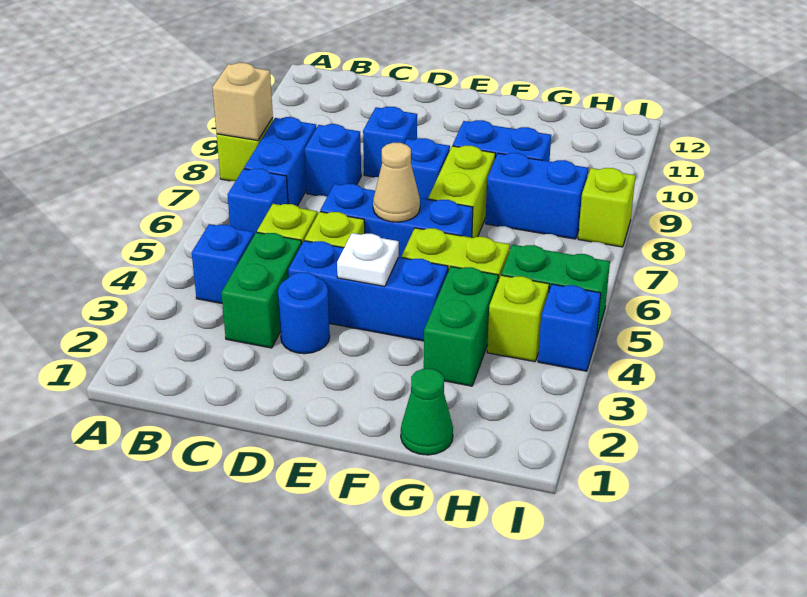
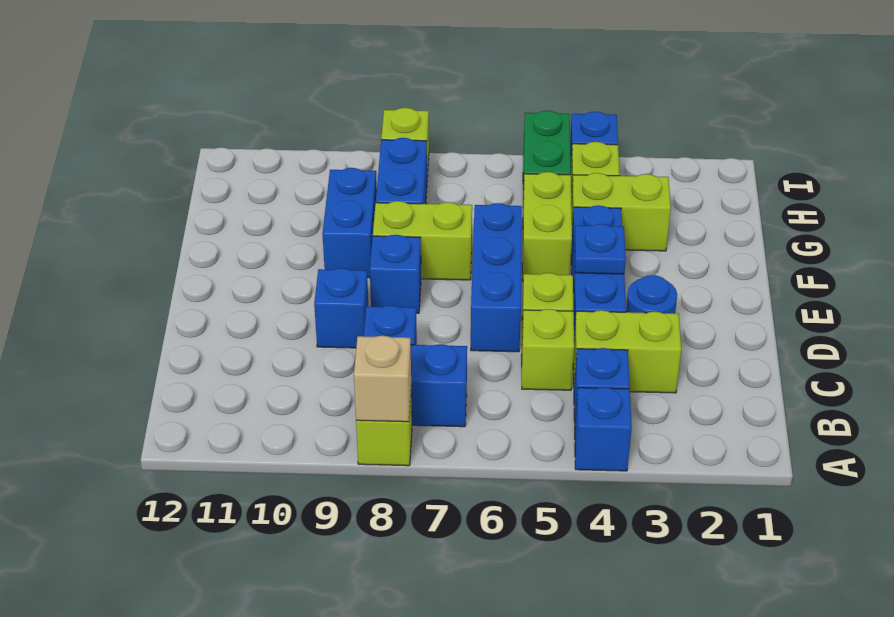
blue brick B6 level 1 -> blue brick A4 level 1
green brick C3:C4 level 1 -> lime brick C3:C4 level 1
white plate E4 level 2 -> blue plate E4 level 2
tan cone E6 level 2 -> none
green cone G1 level 1 -> none
green brick G3:G4 level 1 -> lime brick G3:G4 level 1

